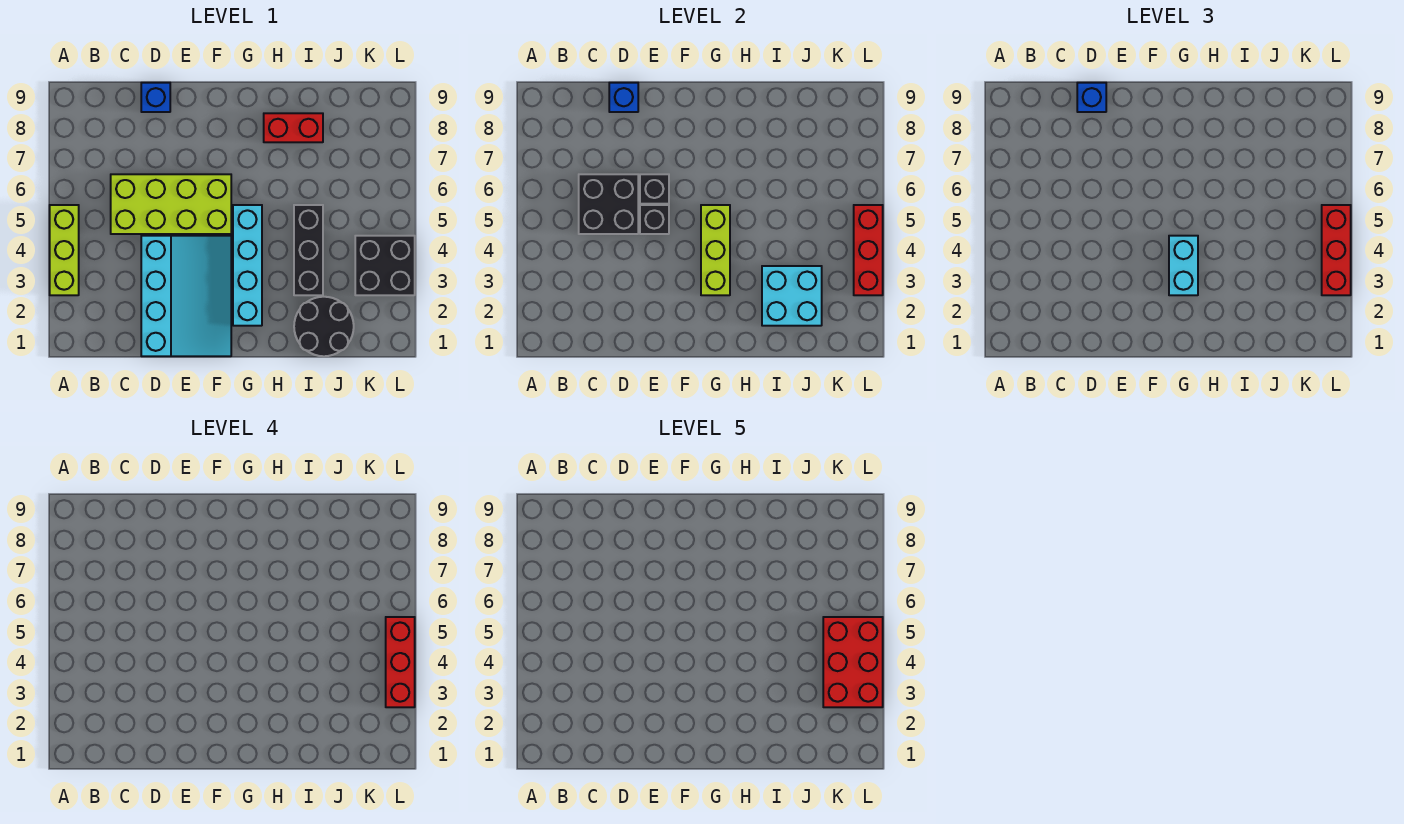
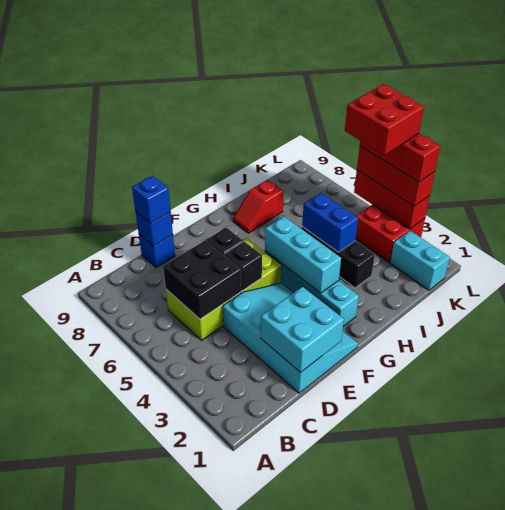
lime brick A3:A5 level 1 -> none
lime brick G3:G5 level 2 -> cyan brick G3:G5 level 2
cyan brick G3:G4 level 3 -> cyan brick K1:K2 level 1
red brick H8:I8 level 1 -> red slope H8:I8 level 1 top I
black round brick I1:J2 level 1 -> none
cyan brick I2:J3 level 2 -> cyan brick D1:E2 level 2
none -> blue brick I4:I5 level 2
black brick K3:L4 level 1 -> red brick K3:L4 level 1
red brick K3:L5 level 5 -> red brick K4:L5 level 5

